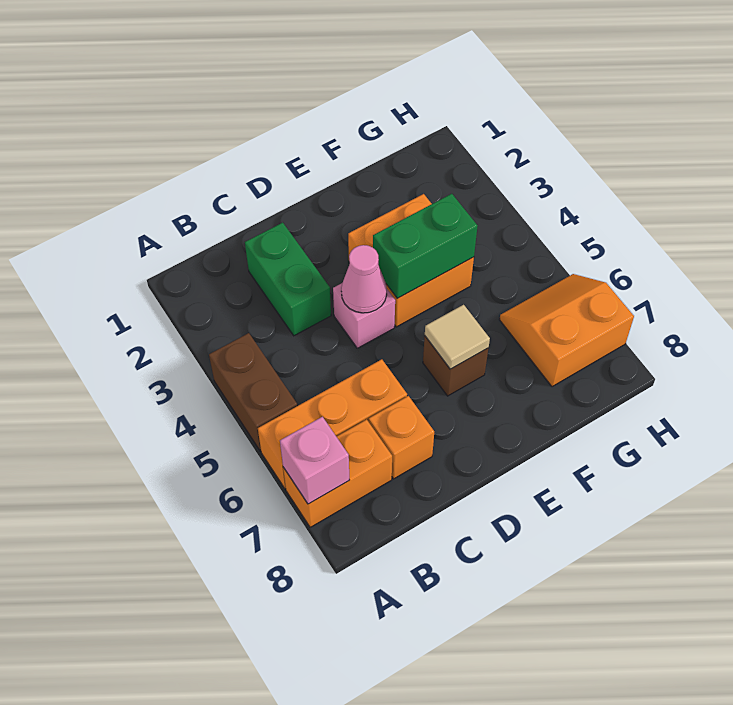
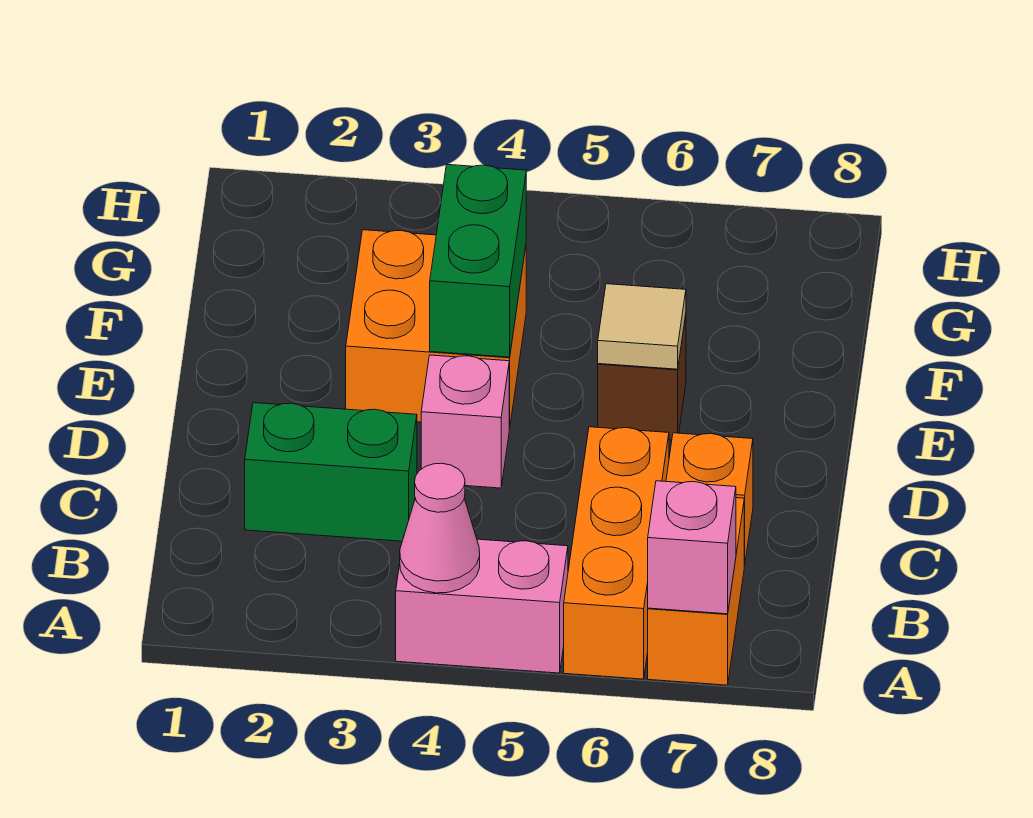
brown brick A4:A5 level 1 -> pink brick A4:A5 level 1
pink cone D4 level 2 -> pink cone A4 level 2
orange slope G6:H7 level 1 top 7 -> none

